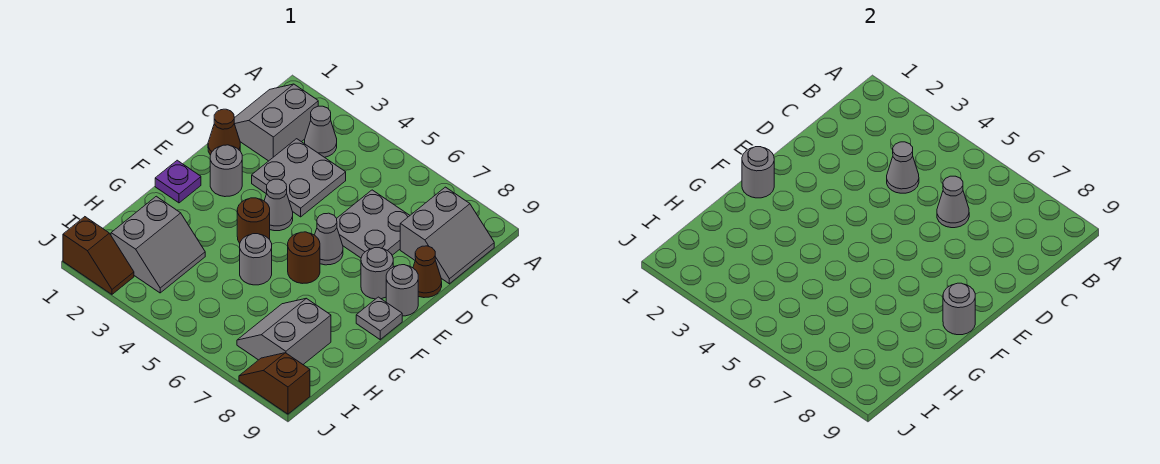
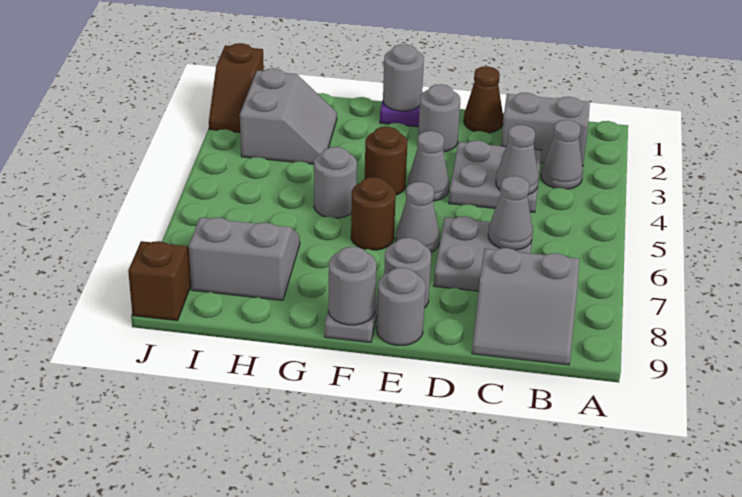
brown cone D9 level 1 -> none
grey slope H2:I3 level 1 top 2 -> grey slope H2:I3 level 1 top I

